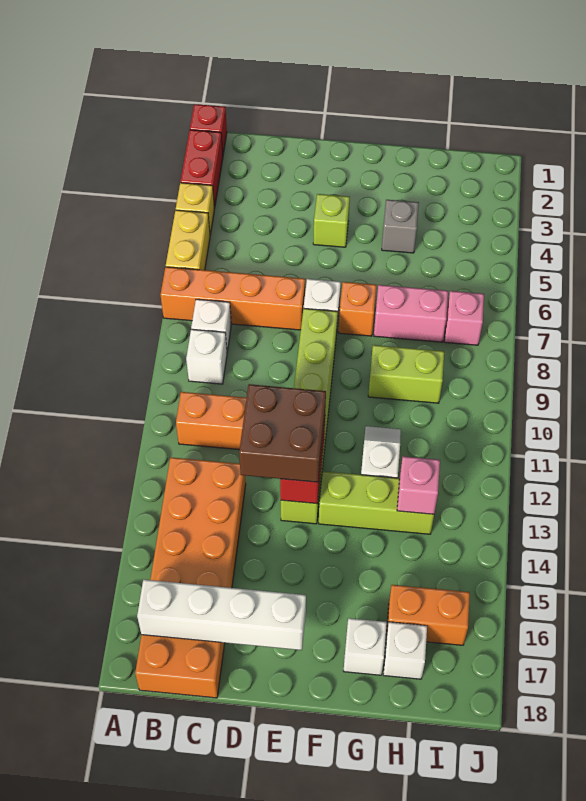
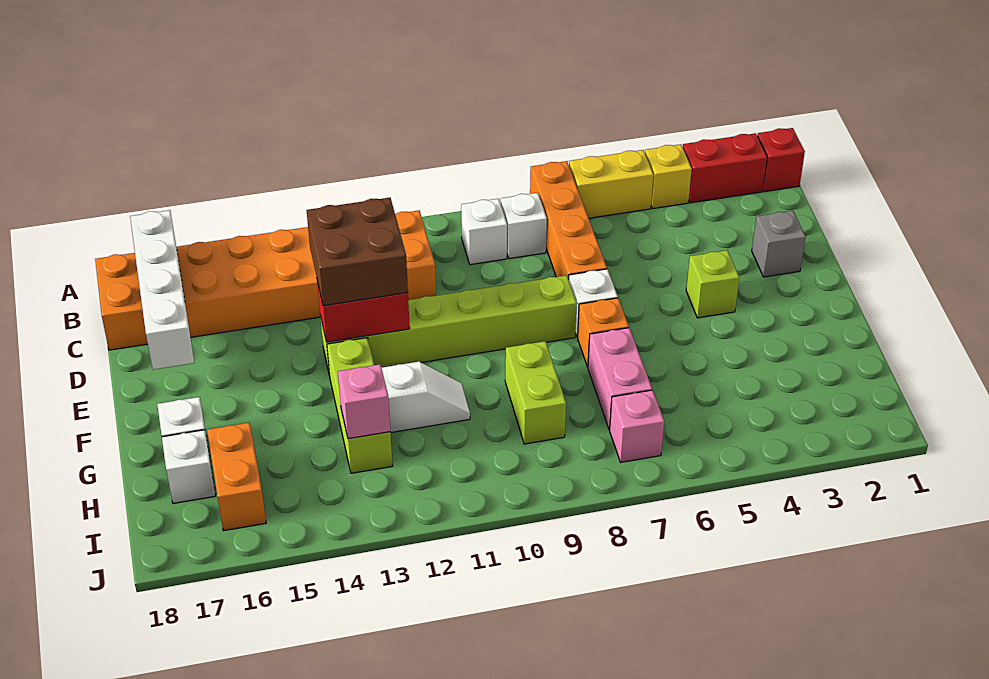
grey brick G4 level 1 -> grey brick D2 level 1

